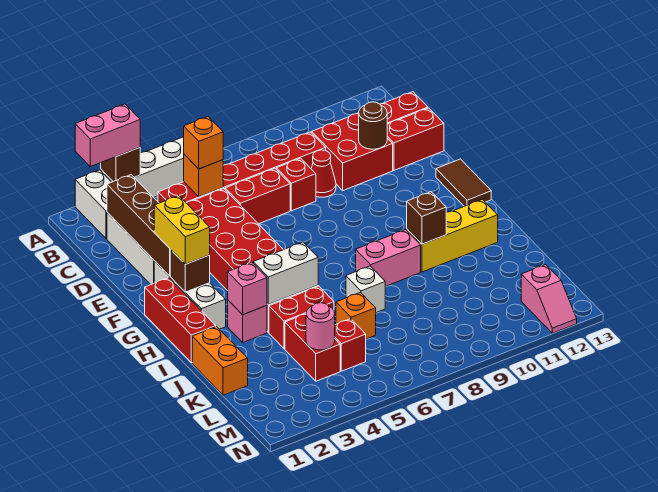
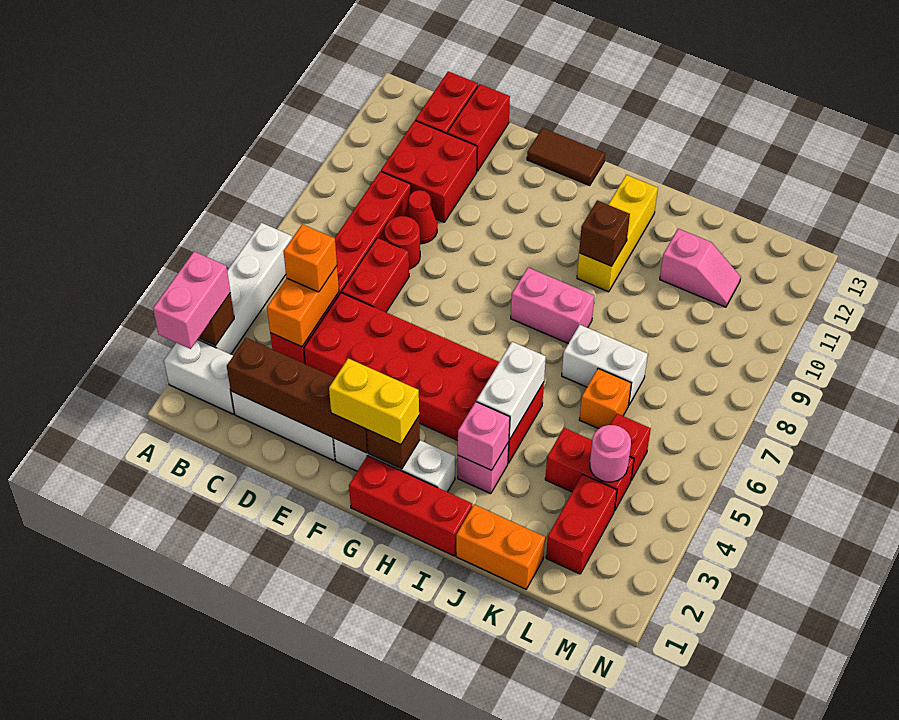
orange brick C5 level 2 -> orange brick C4:C5 level 2
red brick D8 level 1 -> red round brick D8 level 1
brown round brick D11 level 2 -> none
pink brick I8:I9 level 1 -> pink brick H8:I8 level 1
red brick J4:J5 level 1 -> red brick L2:L3 level 1
white brick J7 level 1 -> white brick J7:K7 level 1
pink slope M12:N12 level 1 top M -> pink slope K11:L11 level 1 top K

